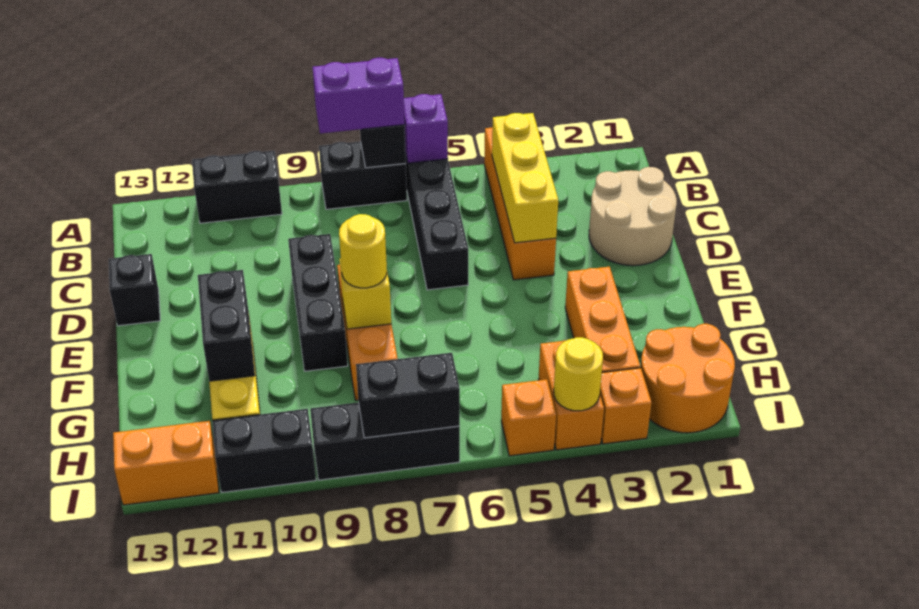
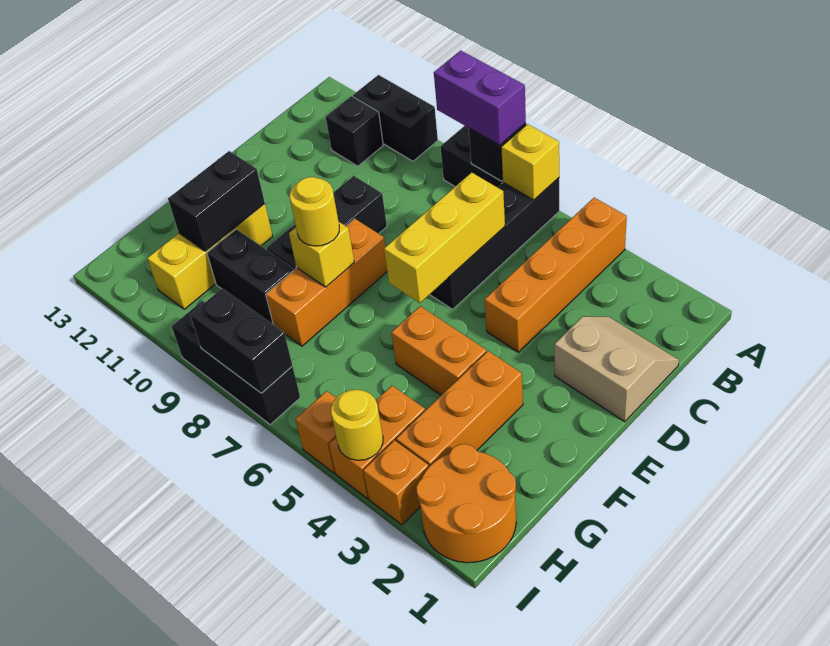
purple brick A6 level 2 -> yellow brick A6 level 2
yellow brick B4:D4 level 2 -> yellow brick C6:E6 level 2
tan round brick C1:D2 level 1 -> tan slope C1:D2 level 1 top D
black brick D13 level 1 -> black brick B11 level 1
black brick I10:I11 level 1 -> black brick G9:G10 level 1
orange brick I12:I13 level 1 -> orange brick F4:F5 level 1

